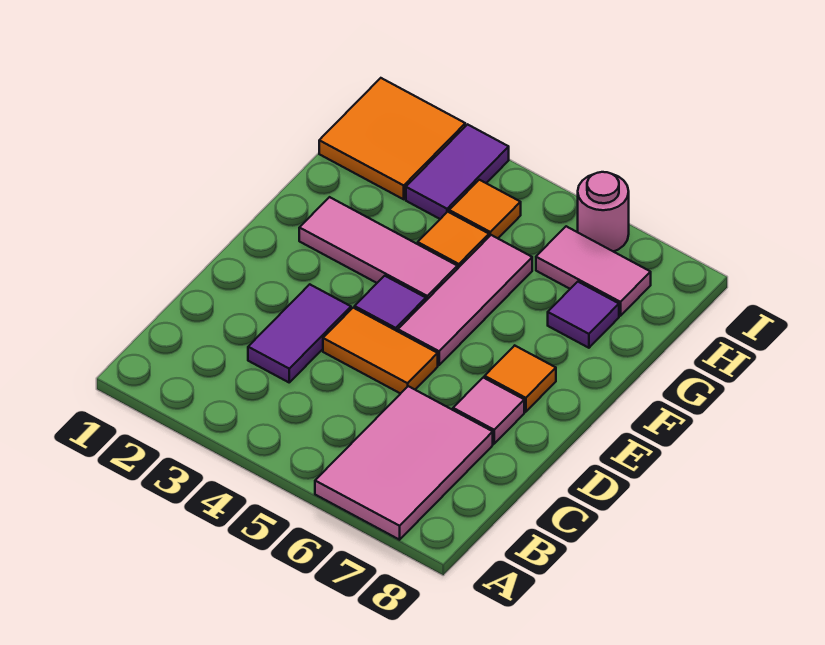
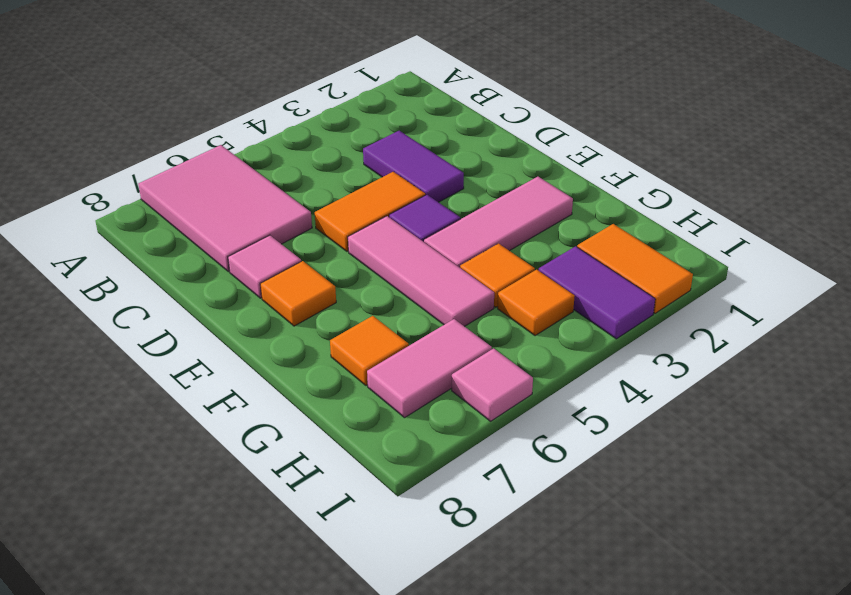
purple tile G7 level 1 -> orange tile G7 level 1
orange tile H1:I2 level 1 -> orange tile H2:I2 level 1
pink round brick I6 level 1 -> pink tile I6 level 1

